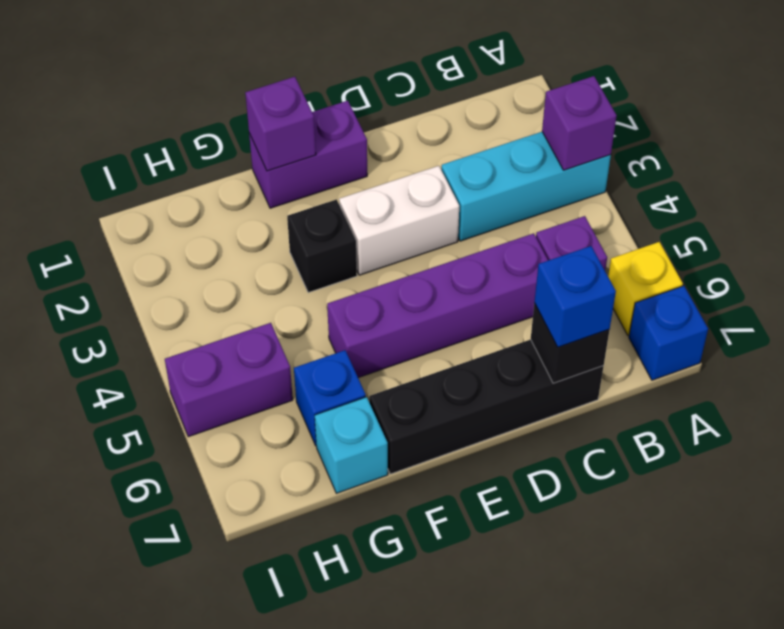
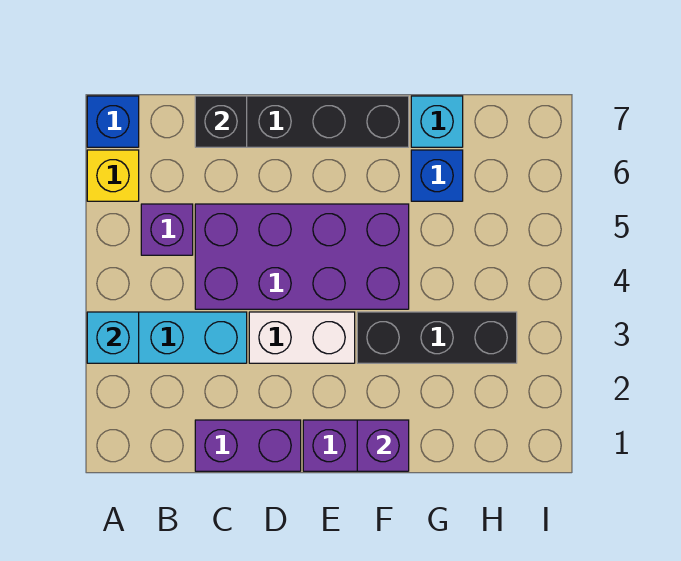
purple brick A3 level 2 -> cyan brick A3 level 2
purple brick C5:F5 level 1 -> purple brick C4:F5 level 1
blue brick C7 level 3 -> none
black brick F3 level 1 -> black brick F3:H3 level 1
purple brick H5:I5 level 1 -> purple brick C1:D1 level 1

